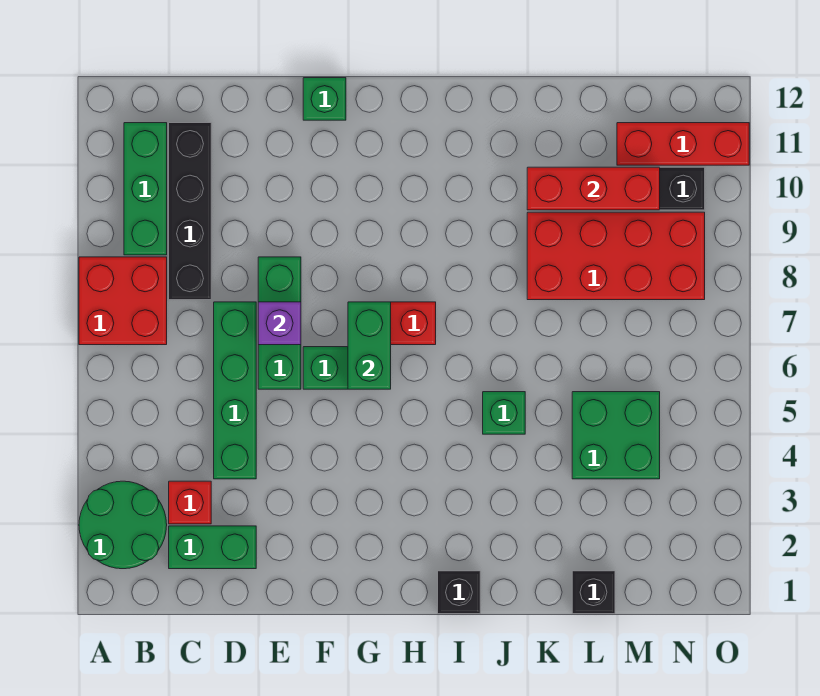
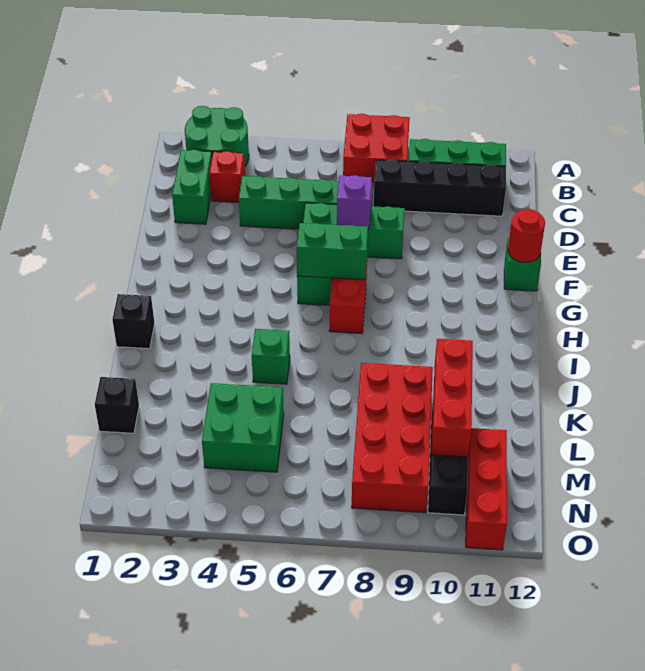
none -> red round brick F12 level 2

